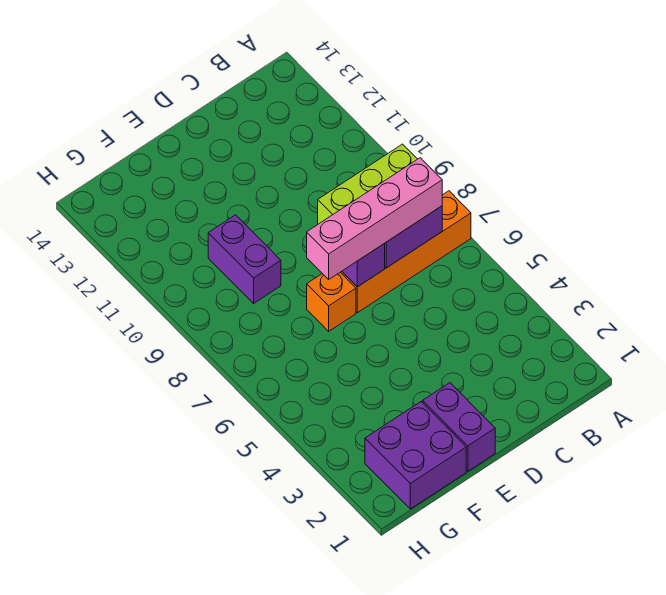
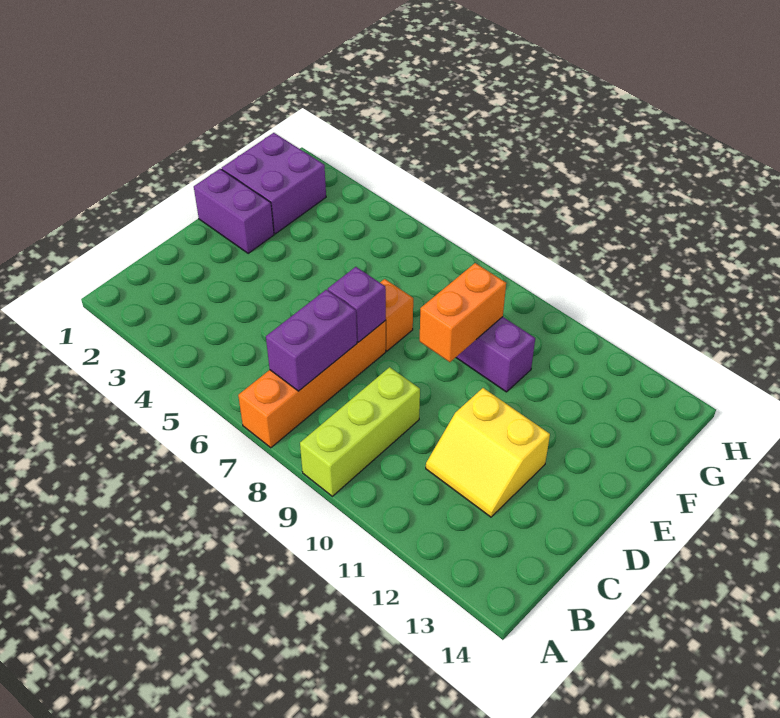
pink brick B7:E7 level 3 -> none
none -> yellow slope C11:D12 level 1 top D
none -> orange brick E9:F9 level 2

